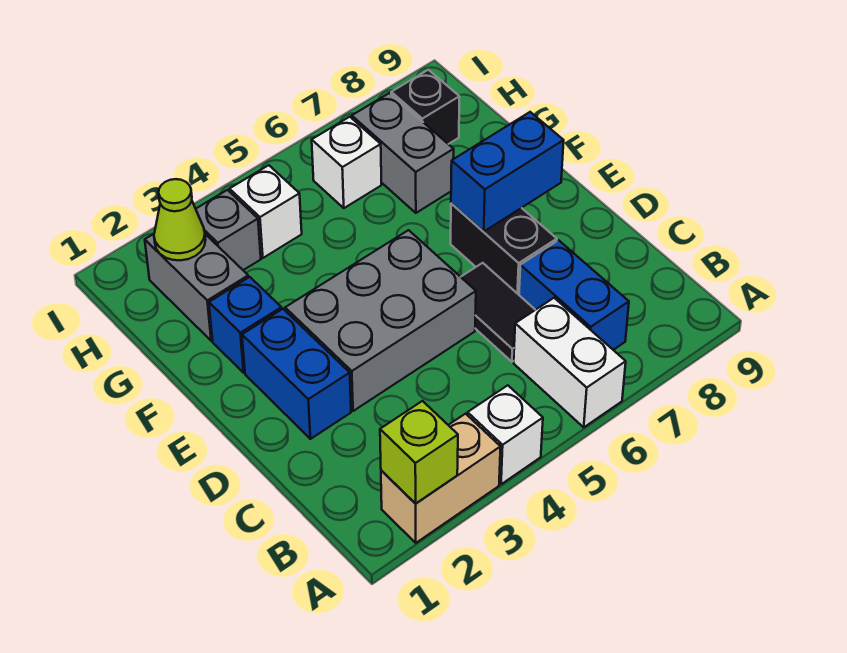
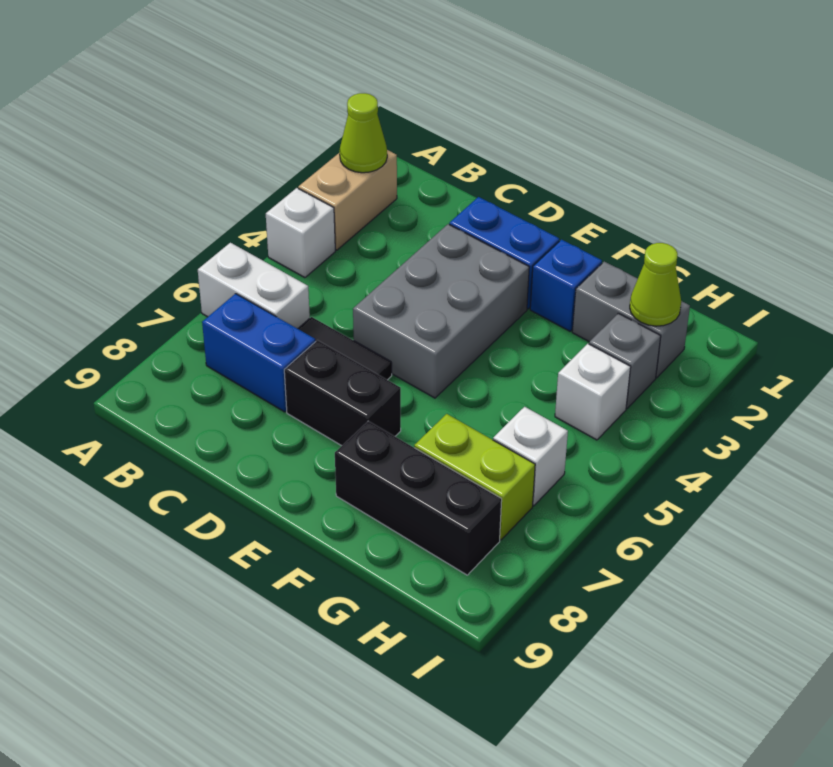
lime brick A2 level 2 -> lime cone A2 level 2
blue brick E7:E8 level 2 -> none
grey brick G7:H7 level 1 -> lime brick G7:H7 level 1
black brick H8 level 1 -> black brick F8:H8 level 1

